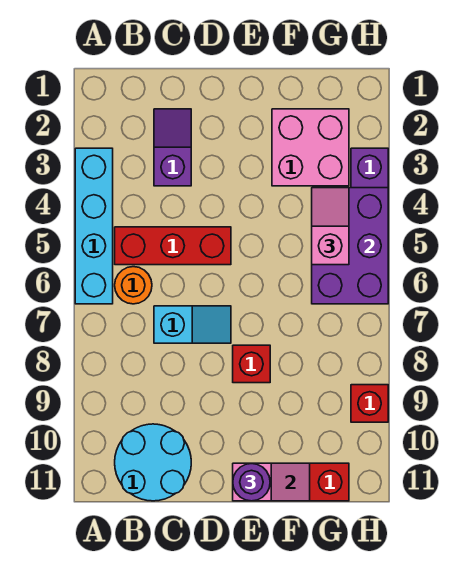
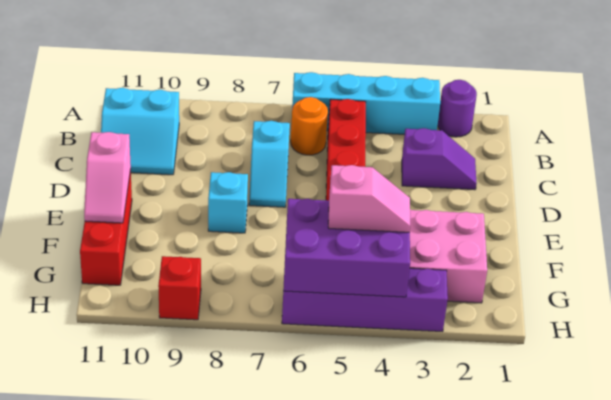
cyan round brick B10:C11 level 1 -> cyan slope B10:C11 level 1 top B
red brick E8 level 1 -> cyan brick E8 level 1
purple round brick E11 level 3 -> purple round brick A2 level 1

